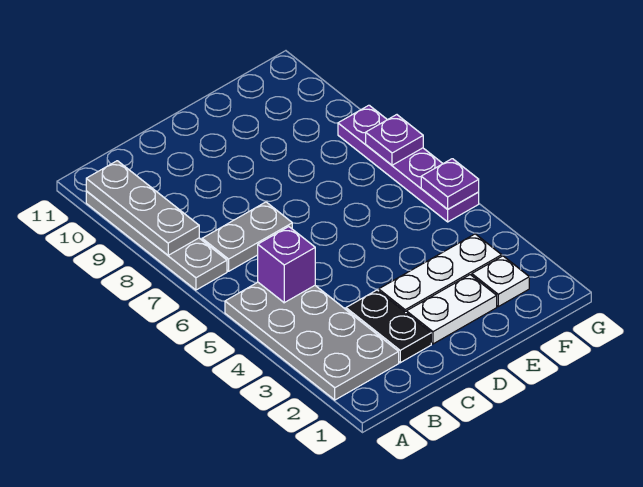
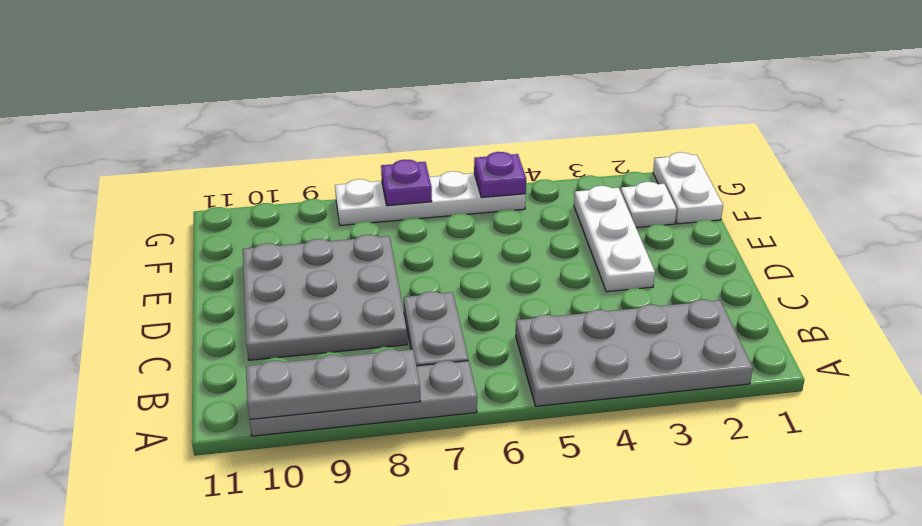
purple brick B5 level 2 -> none
black plate C2:C3 level 1 -> none
none -> grey plate C8:E10 level 1
white plate D2:E2 level 1 -> white plate F1:G1 level 1
purple plate G5:G8 level 1 -> white plate G5:G8 level 1

